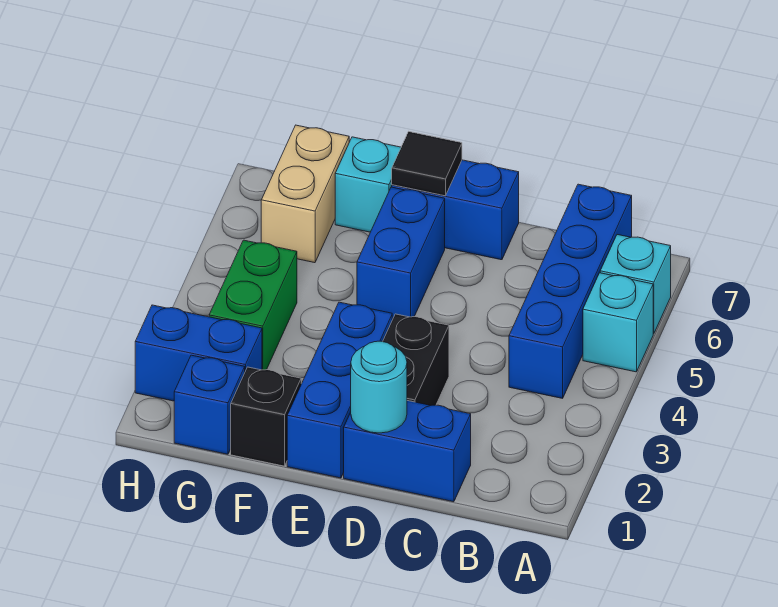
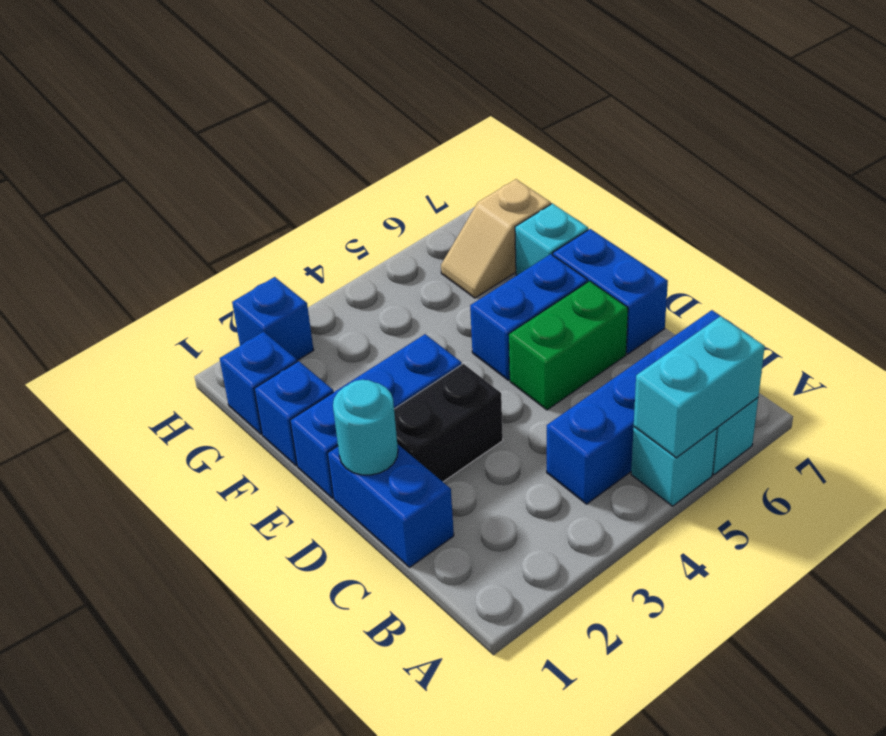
none -> cyan brick A5:A6 level 2
black tile E7 level 2 -> none
black brick F1 level 1 -> blue brick F1 level 1
blue brick G2:H2 level 1 -> blue brick H2 level 1
green brick G3:G4 level 1 -> green brick D5:D6 level 1
tan brick G6:G7 level 1 -> tan slope G6:G7 level 1 top 7

